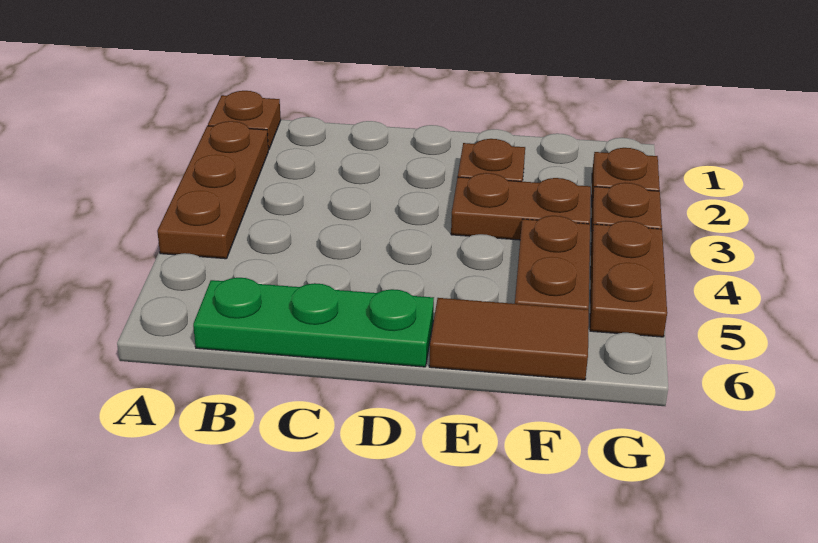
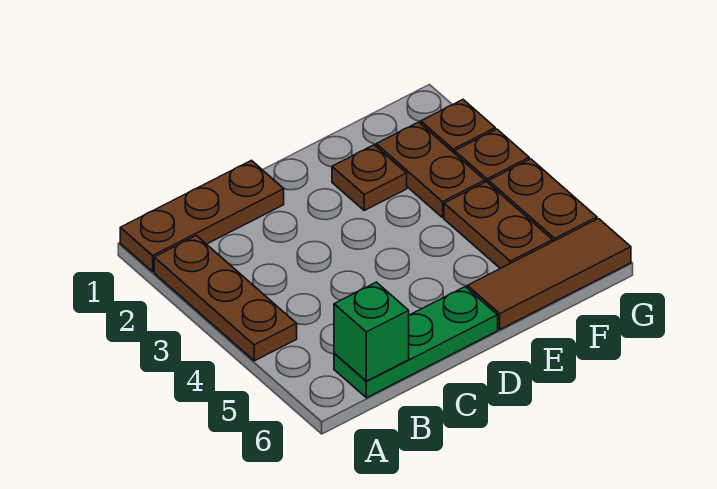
brown plate A1 level 1 -> brown plate A1:C1 level 1
none -> green brick B6 level 2
brown plate E3:F3 level 1 -> brown plate F2:F3 level 1
brown tile E6:F6 level 1 -> brown tile E6:G6 level 1

